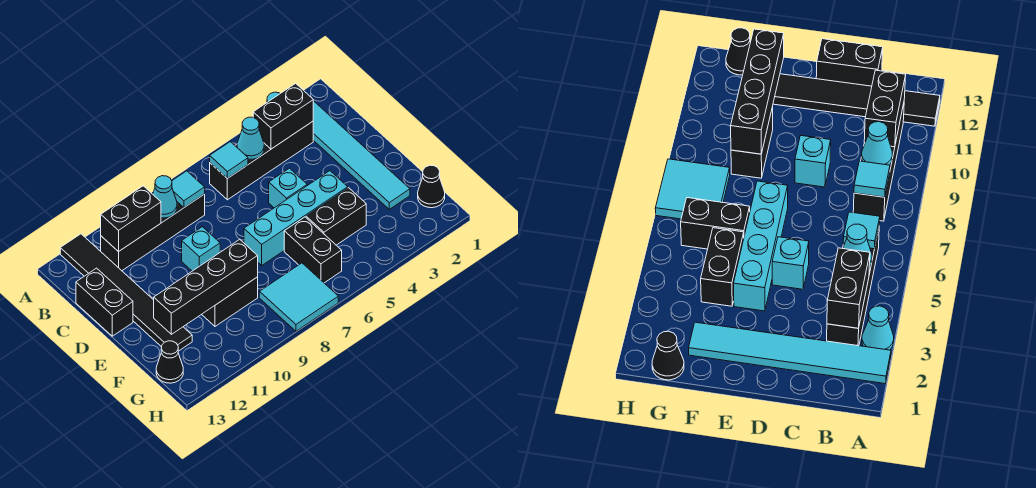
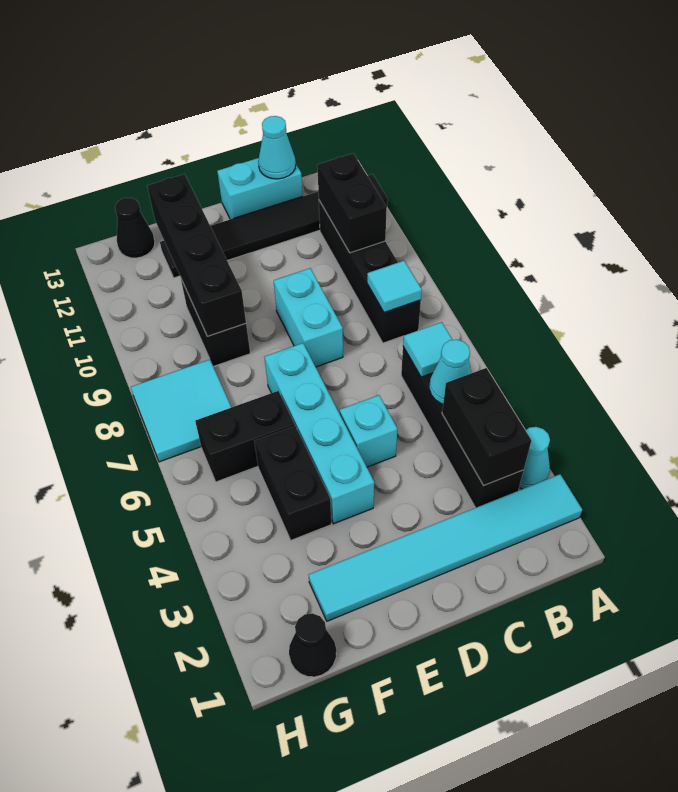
cyan cone B9 level 2 -> cyan cone C13 level 2
black brick C13:D13 level 1 -> cyan brick C13:D13 level 1
cyan brick D9 level 1 -> cyan brick D8:D9 level 1

